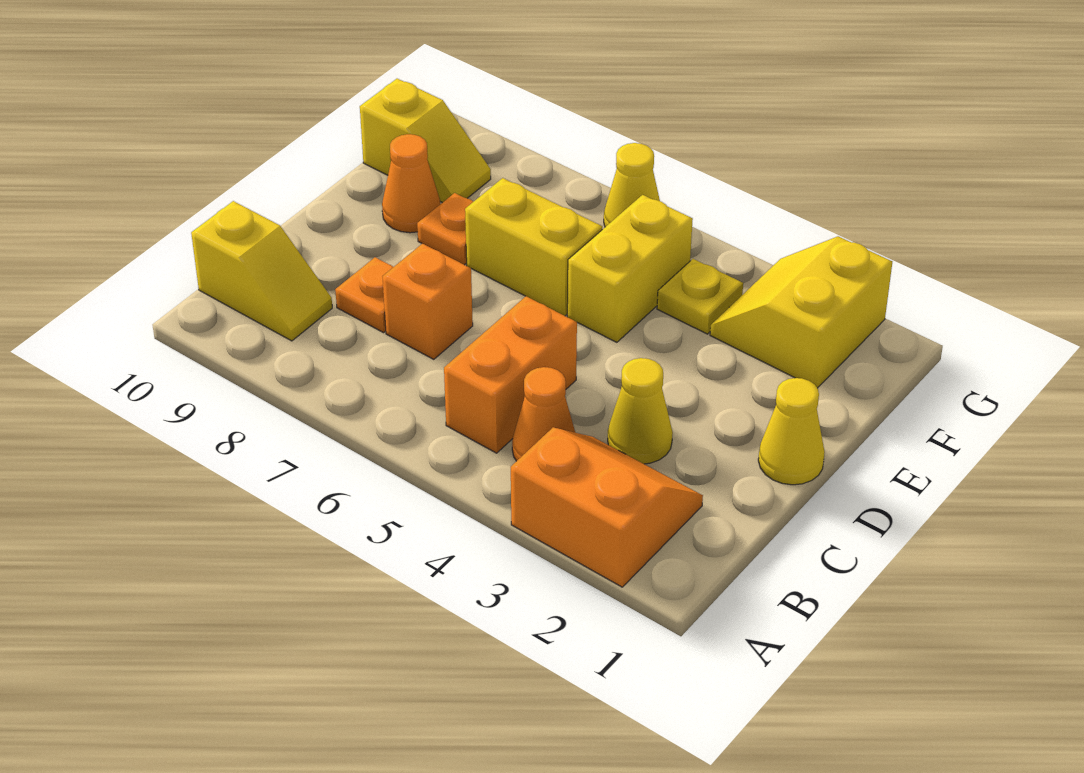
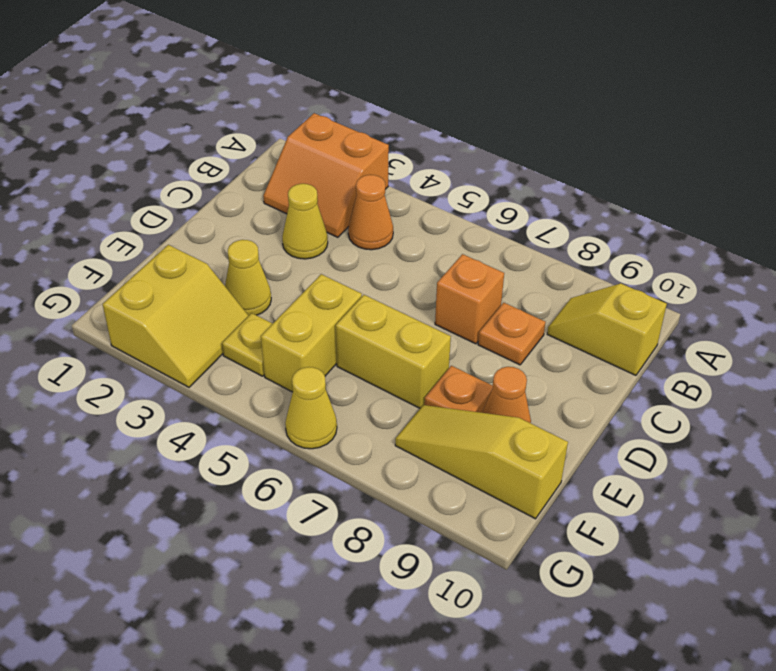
orange brick B5:C5 level 1 -> none
yellow cone D1 level 1 -> yellow cone E3 level 1
yellow slope F9:F10 level 1 top 10 -> yellow slope F8:F10 level 1 top 10

